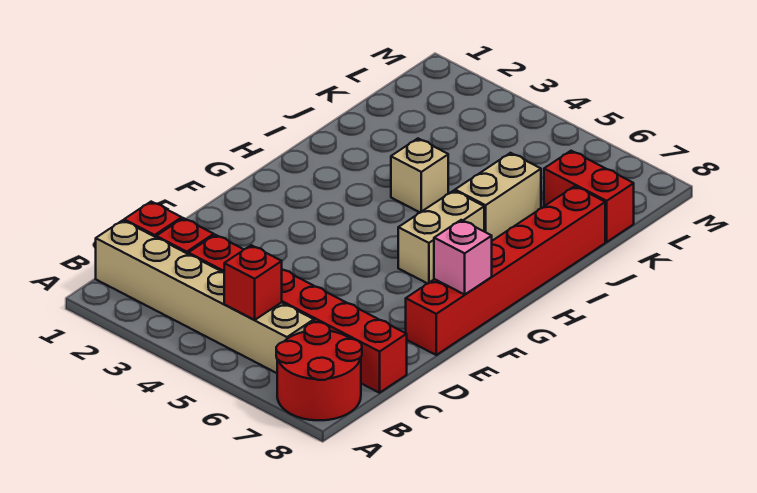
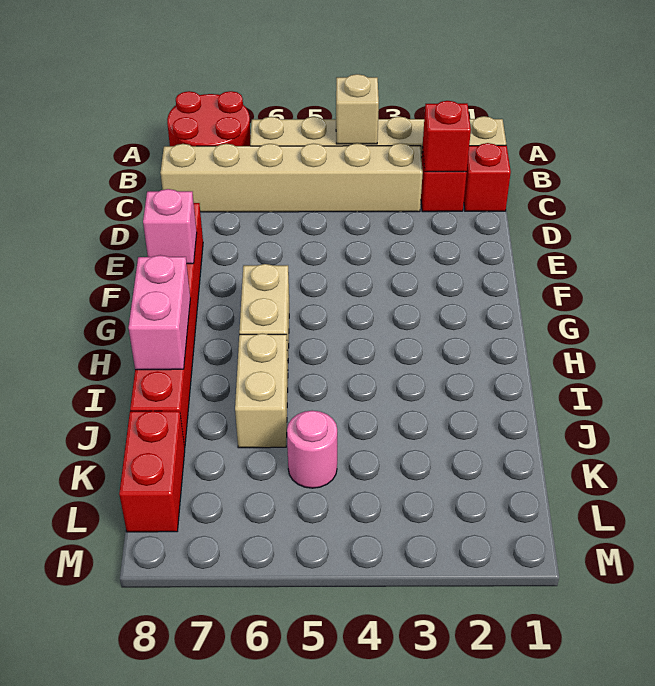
red brick B5 level 2 -> red brick C2 level 2
red brick C3:C8 level 1 -> tan brick C3:C8 level 1
none -> pink brick H8:I8 level 2
tan brick I4 level 1 -> tan brick B4 level 2
none -> pink round brick K5 level 1
red brick K7:K8 level 1 -> red brick K8:L8 level 1

